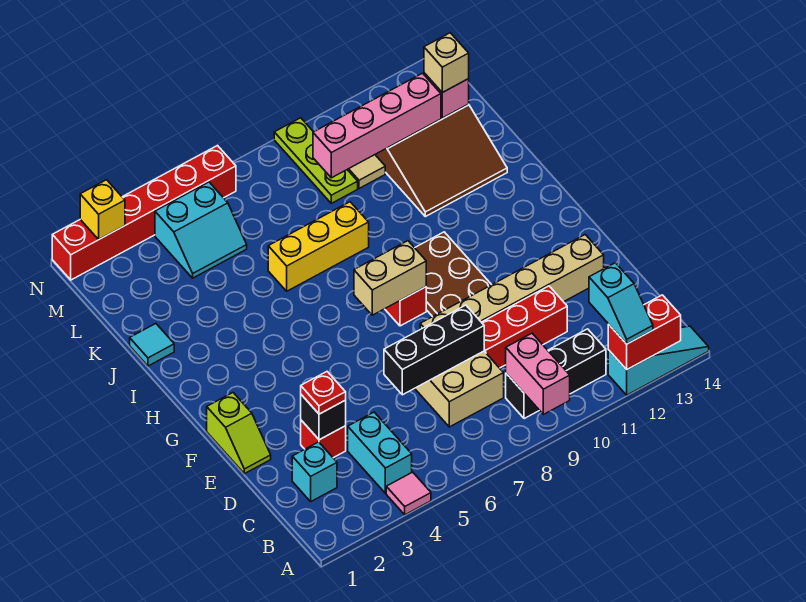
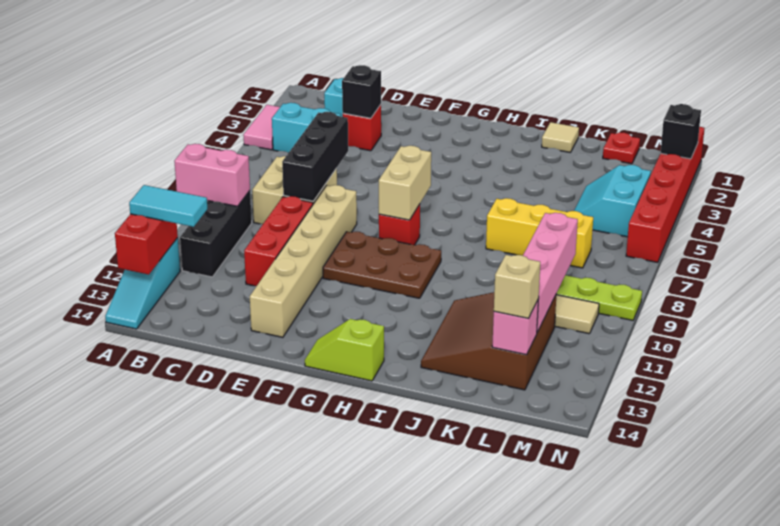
pink tile A4 level 1 -> pink tile A3:A4 level 1
cyan slope A12:B12 level 3 top B -> cyan tile A12:B12 level 3
red plate D3 level 3 -> red plate L1 level 1
lime slope E1:F1 level 1 top F -> lime slope G14:H14 level 1 top H
cyan tile J1 level 1 -> tan tile J1 level 1
yellow brick J6:J8 level 1 -> yellow brick J7:L7 level 1
yellow brick N2 level 2 -> black brick N2 level 2

